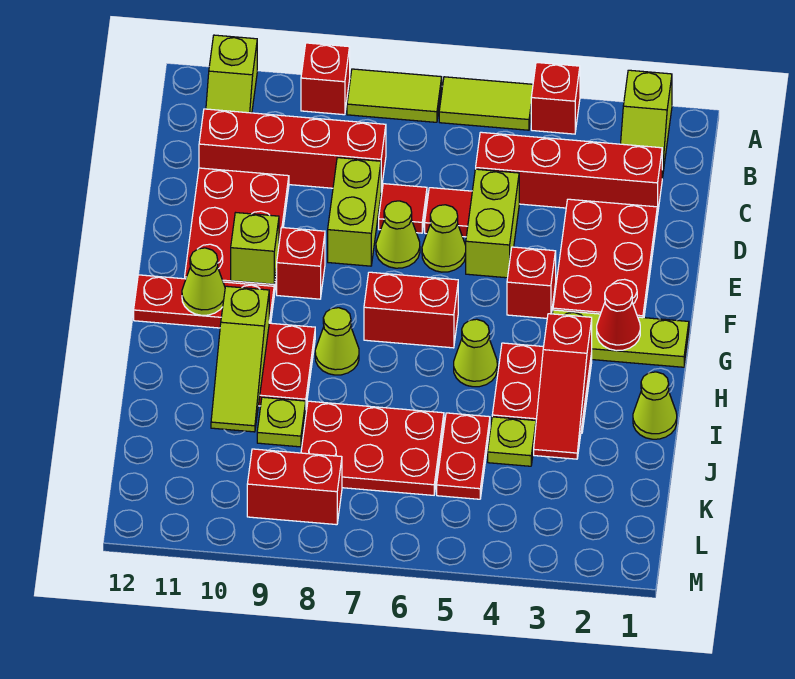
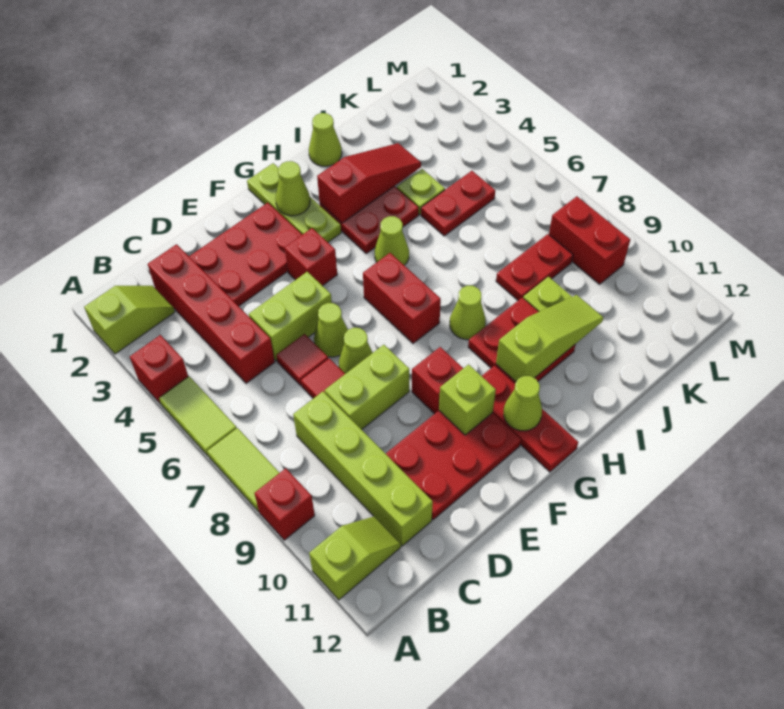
red brick C8:C11 level 1 -> lime brick C8:C11 level 1
red cone G2 level 2 -> lime cone G2 level 2
red plate J6:K8 level 1 -> red plate J8:K8 level 1

